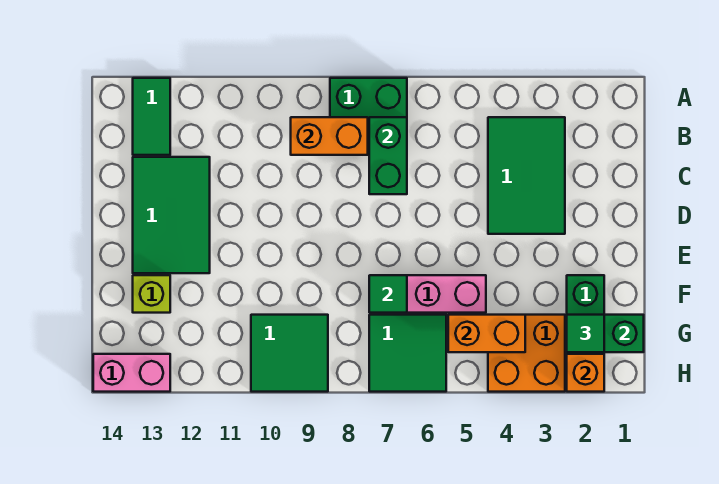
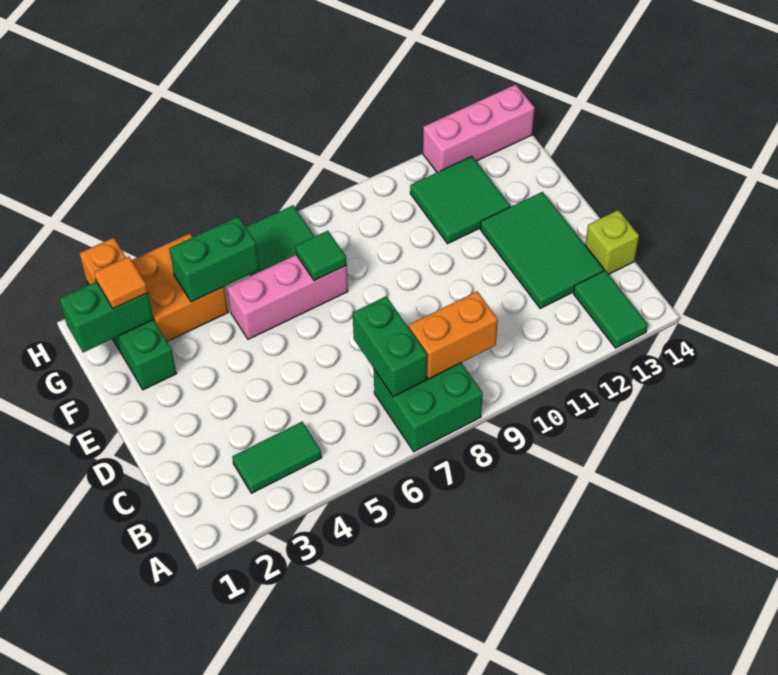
green tile B3:D4 level 1 -> green tile B3:B4 level 1
lime brick F13 level 1 -> lime brick C14 level 1
green tile G2 level 3 -> orange tile G2 level 3
orange brick G4:G5 level 2 -> green brick G4:G5 level 2
green tile G9:H10 level 1 -> green tile F11:G12 level 1
pink brick H13:H14 level 1 -> pink brick H12:H14 level 1

